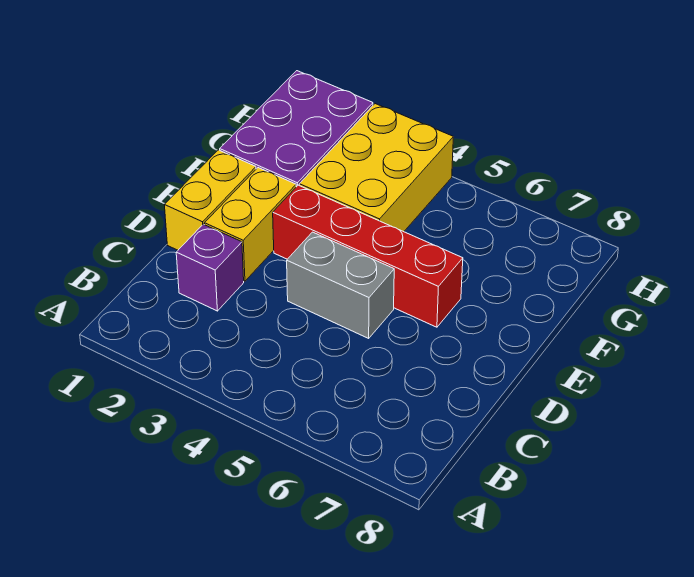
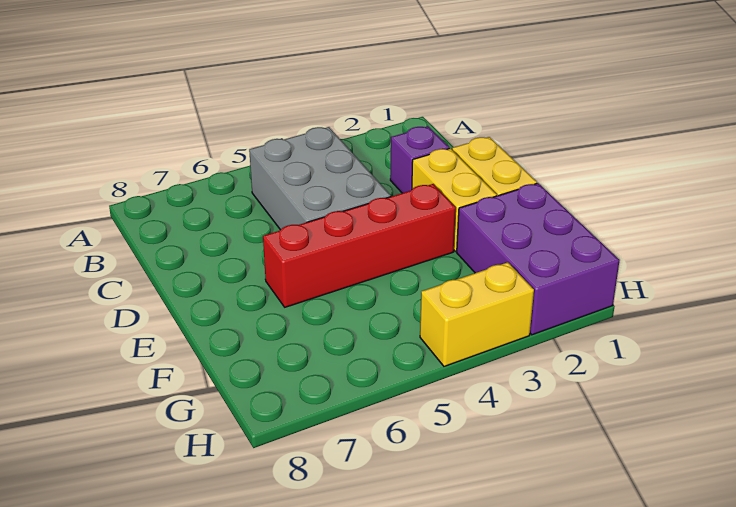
grey brick D4:D5 level 1 -> grey brick B4:D5 level 1
yellow brick F3:H4 level 1 -> yellow brick H3:H4 level 1

